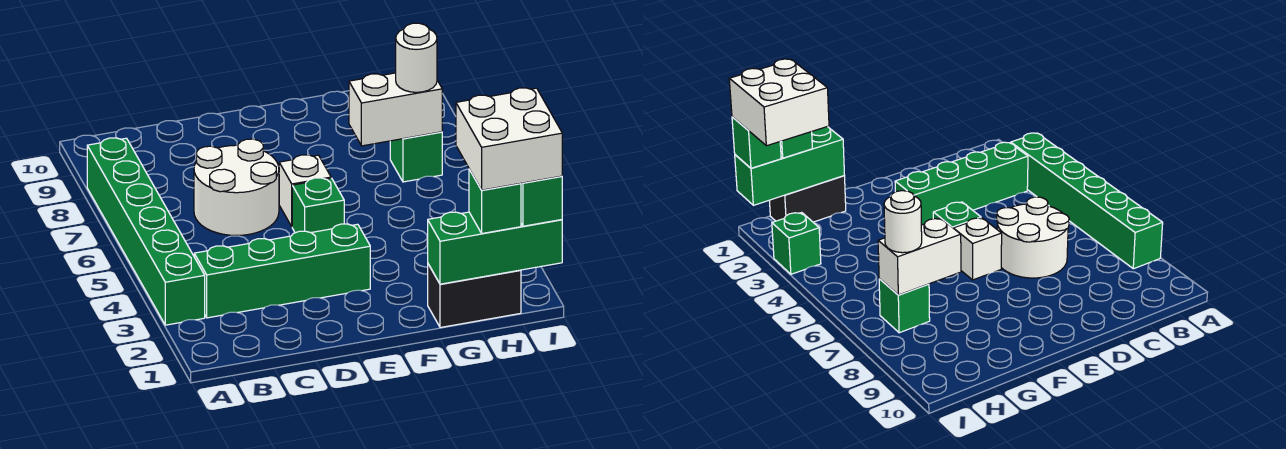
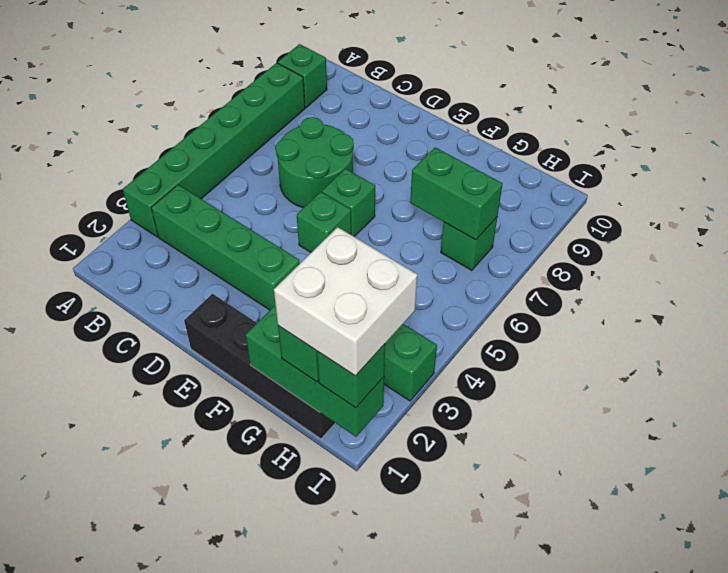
none -> green brick A9 level 1
white round brick C6:D7 level 1 -> green round brick C6:D7 level 1
white brick E6 level 1 -> green brick E6 level 1
black brick G1:H1 level 1 -> black brick E1:H1 level 1
white brick G7:H7 level 2 -> green brick G7:H7 level 2
white round brick H7 level 3 -> none

